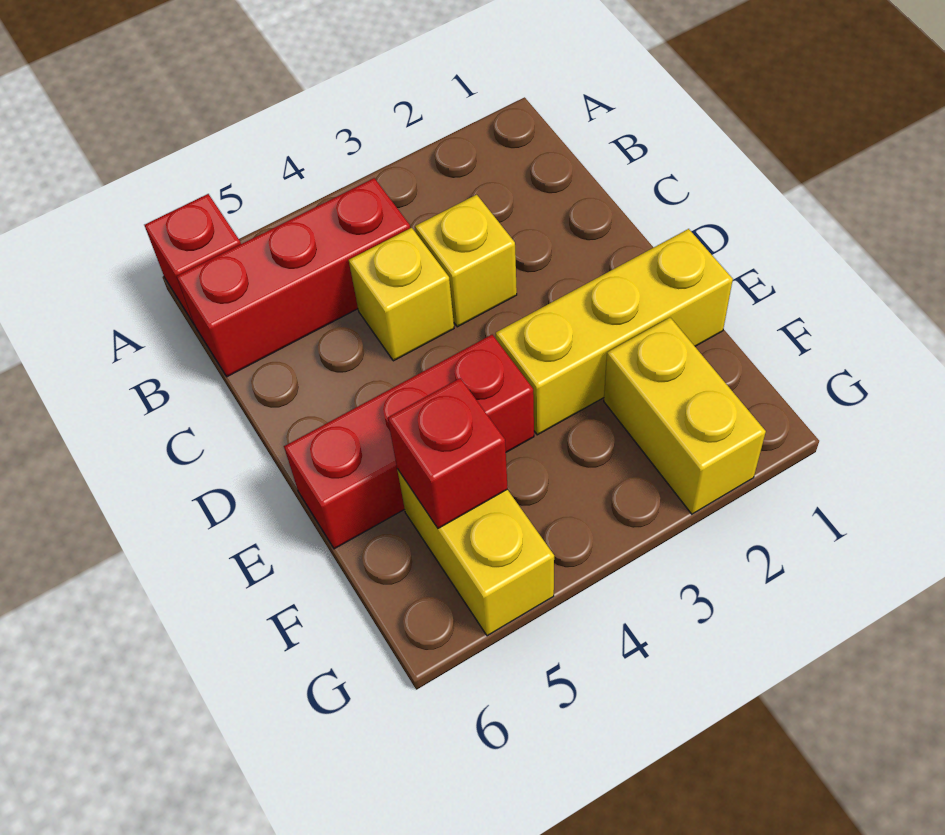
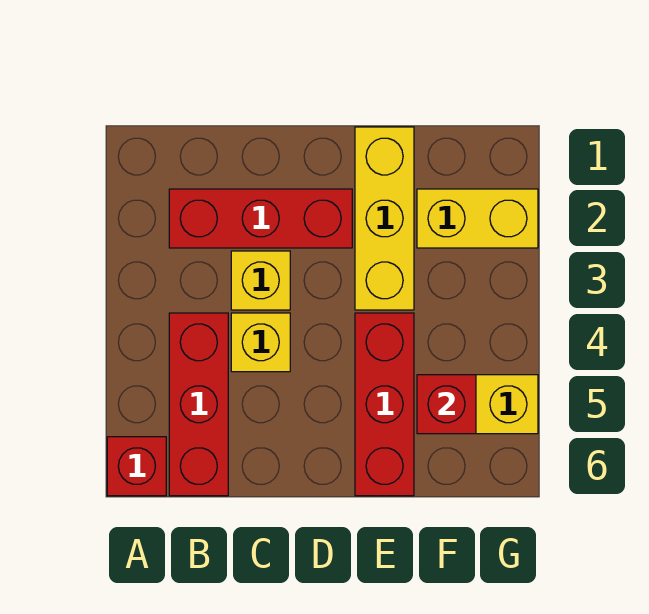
none -> red brick B2:D2 level 1

